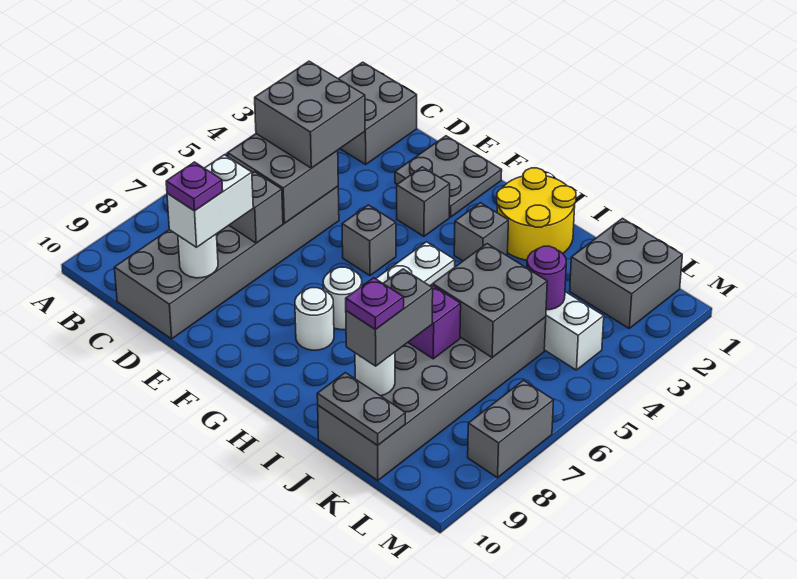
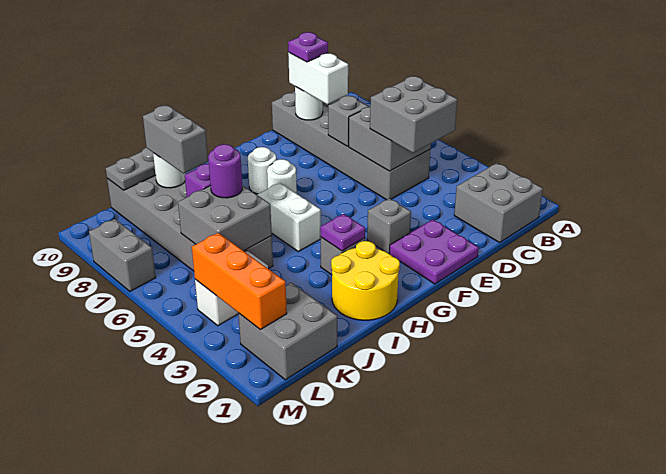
grey plate E1:F2 level 1 -> purple plate E1:F2 level 1
grey brick F5 level 1 -> none
purple plate J9 level 4 -> purple plate H3 level 2
purple round brick K4 level 2 -> purple round brick J6 level 3
none -> orange brick L2:L4 level 2

